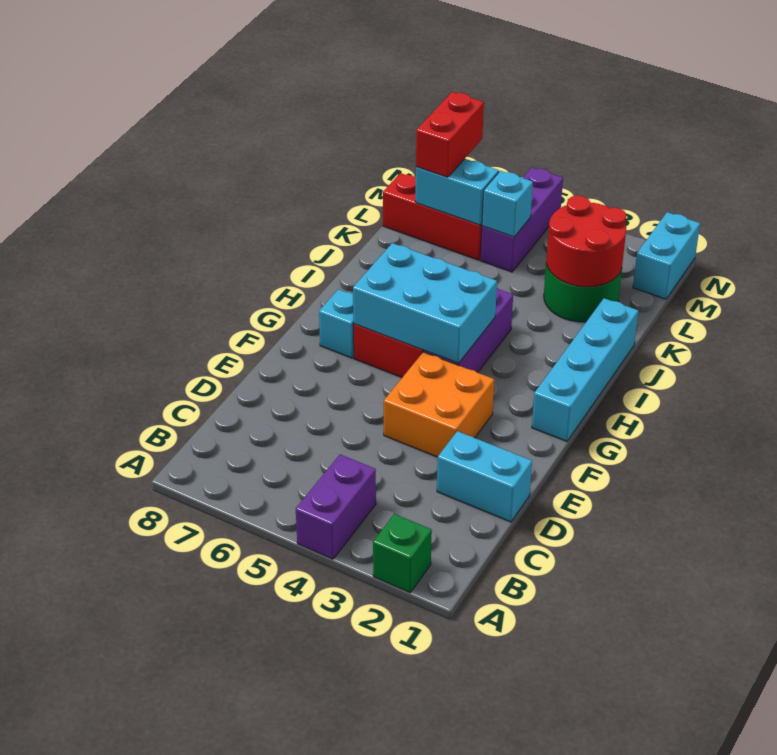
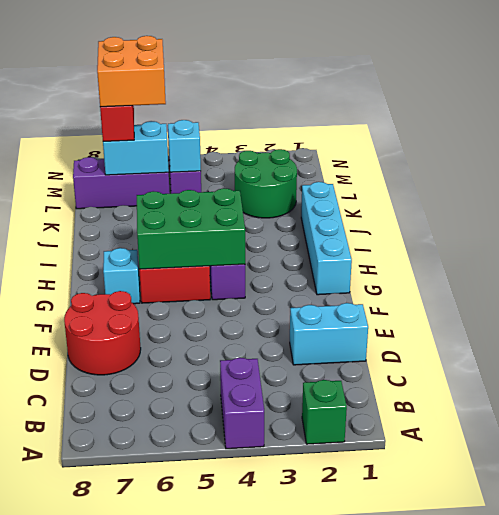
orange brick E3:F4 level 1 -> orange brick L6:M7 level 4
cyan brick G4:H6 level 2 -> green brick G4:H6 level 2
red round brick K2:L3 level 2 -> red round brick D7:E8 level 1
red brick L6:L8 level 1 -> purple brick L6:L8 level 1
cyan brick M1:N1 level 1 -> none

